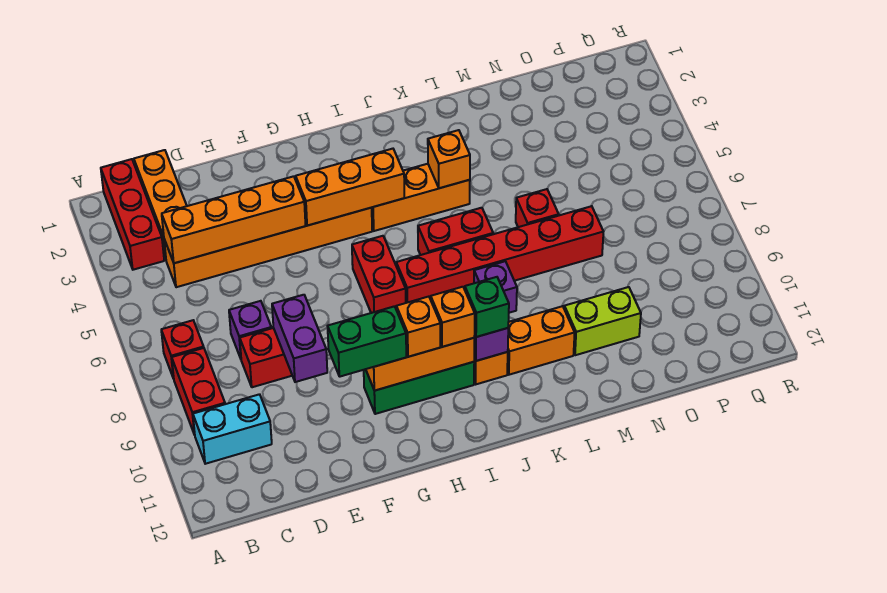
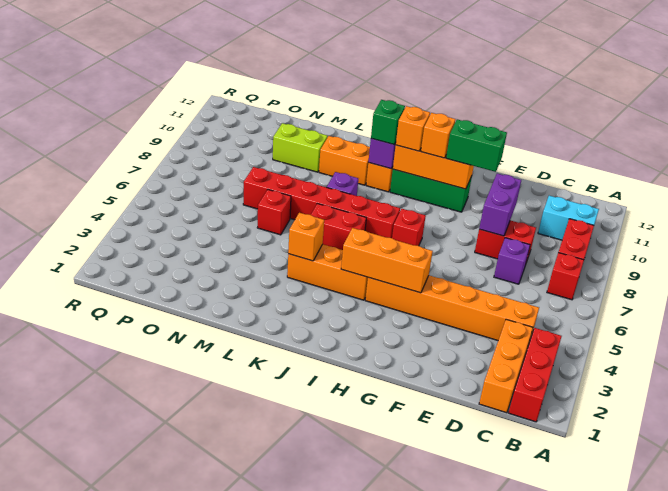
orange brick C4:F4 level 2 -> none
red brick H6:H7 level 1 -> red brick H7 level 1

